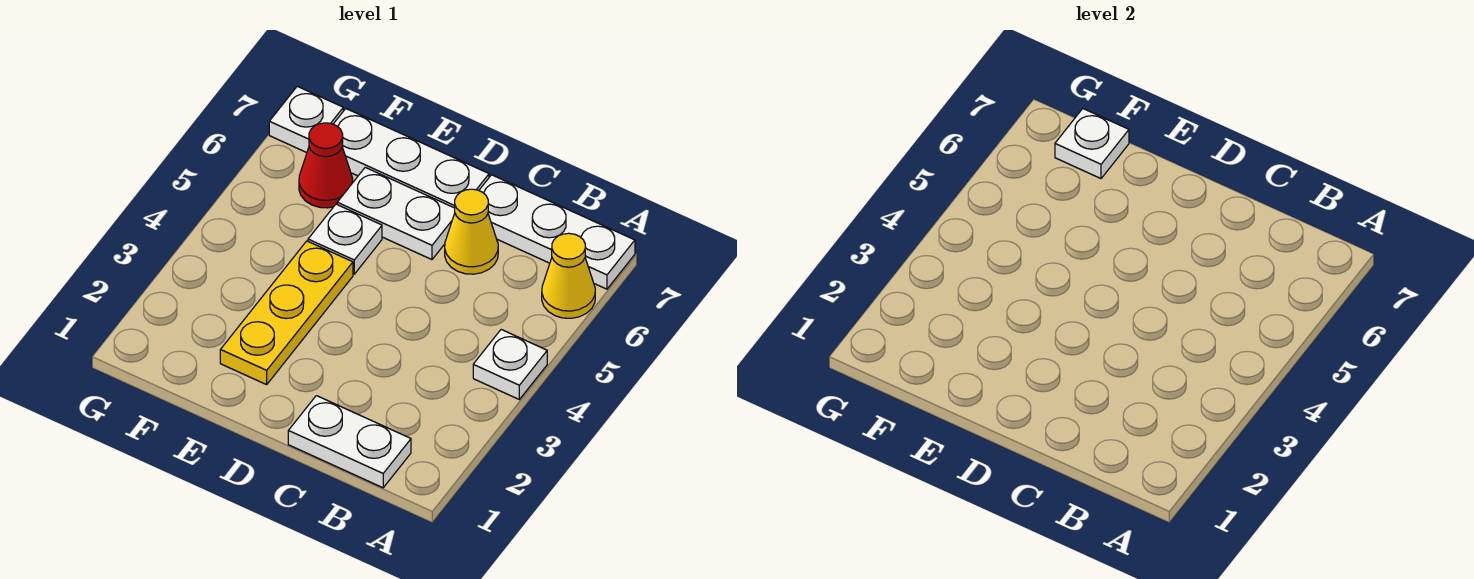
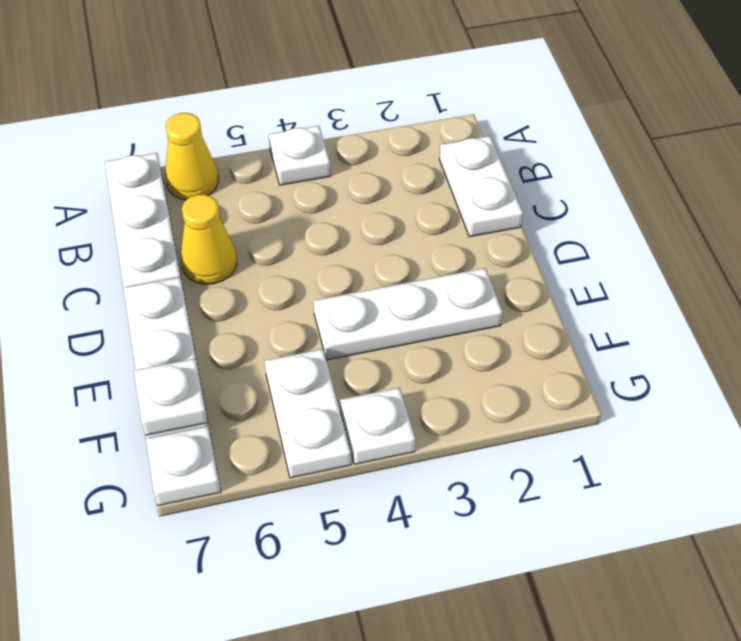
white plate D6:E6 level 1 -> white plate F5:G5 level 1
yellow plate E2:E4 level 1 -> white plate E2:E4 level 1
white plate E5 level 1 -> white plate G4 level 1
red cone F6 level 1 -> none

